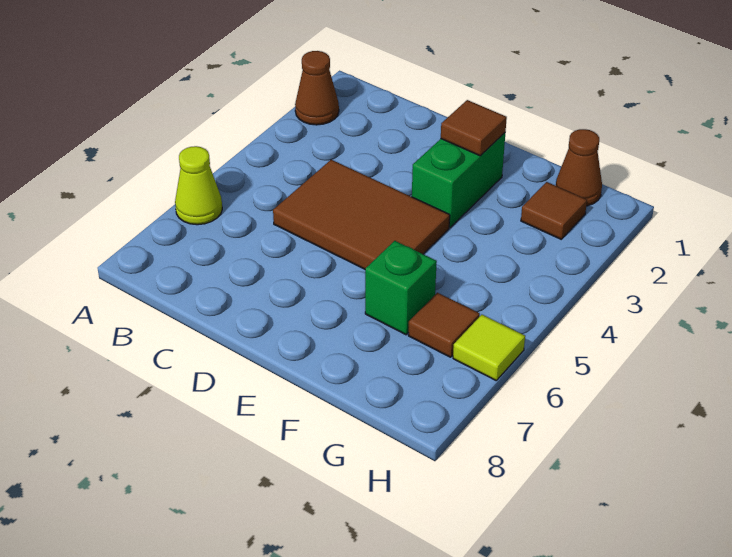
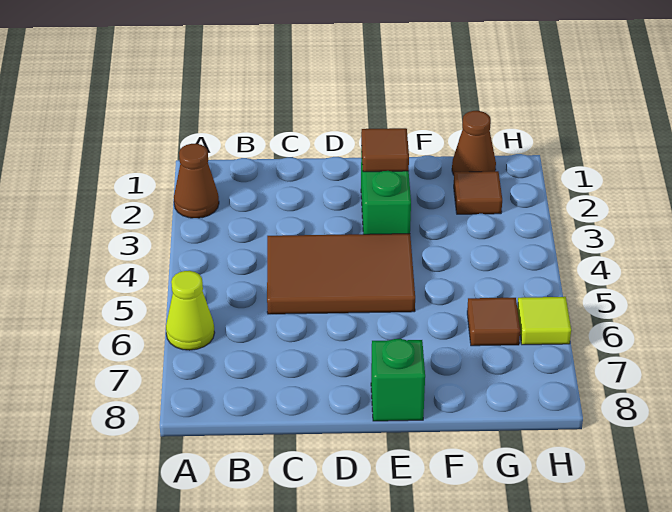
green brick F6 level 1 -> green brick E8 level 1

